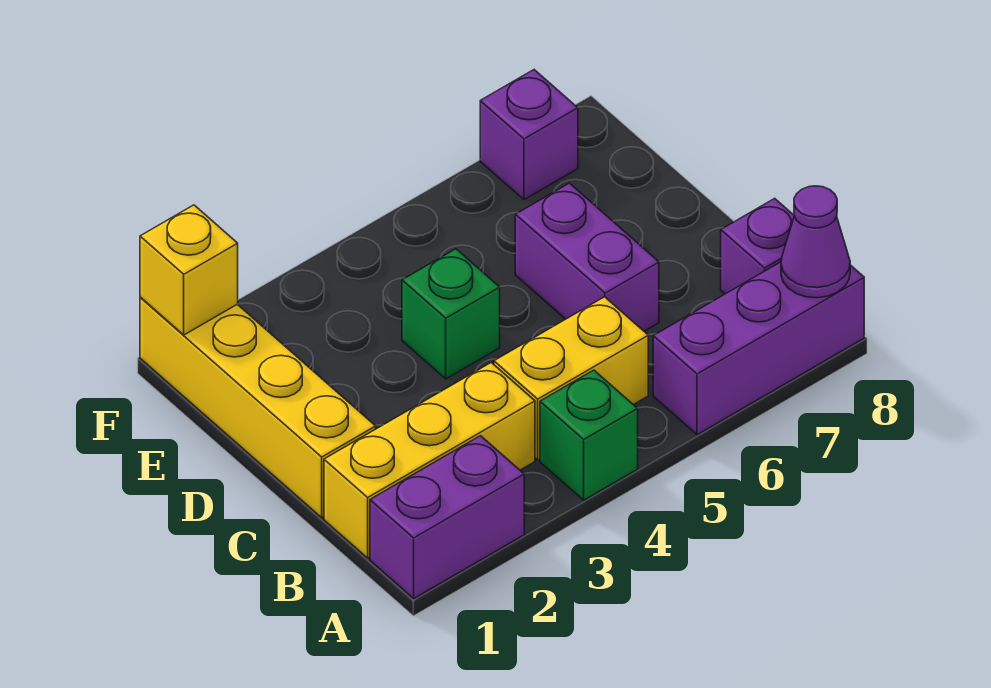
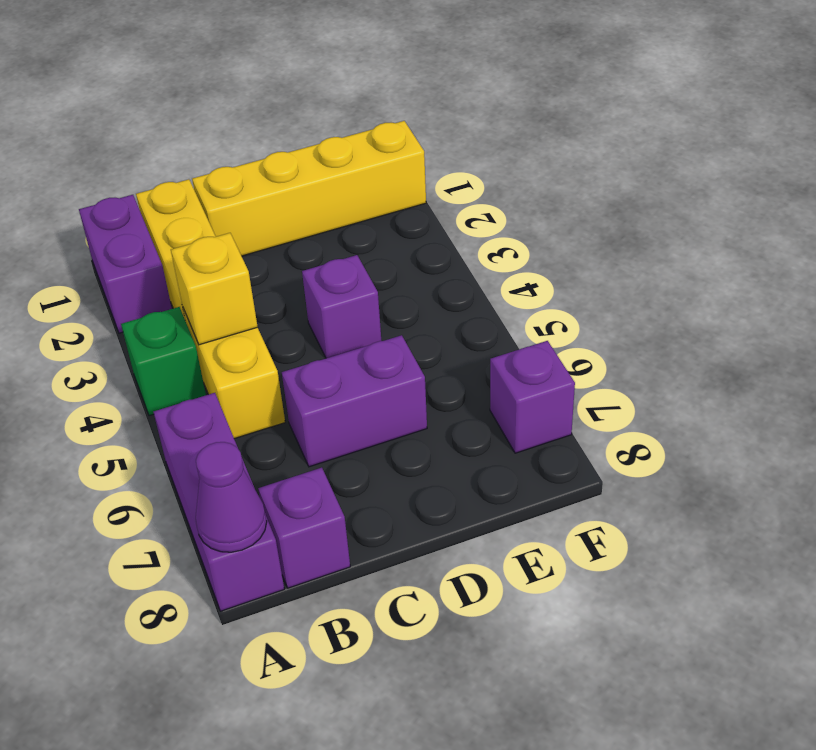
green brick D4 level 1 -> purple brick D4 level 1
yellow brick F1 level 2 -> yellow brick B4 level 2

